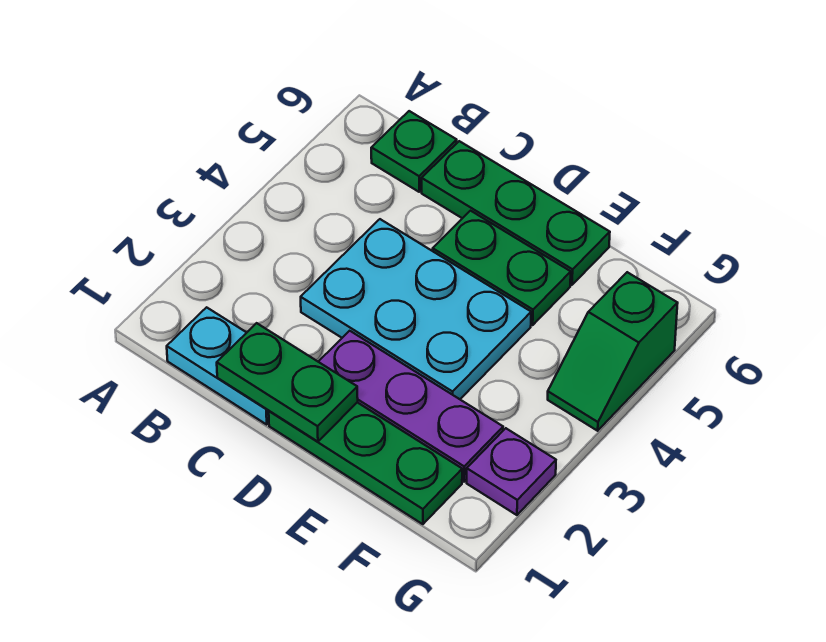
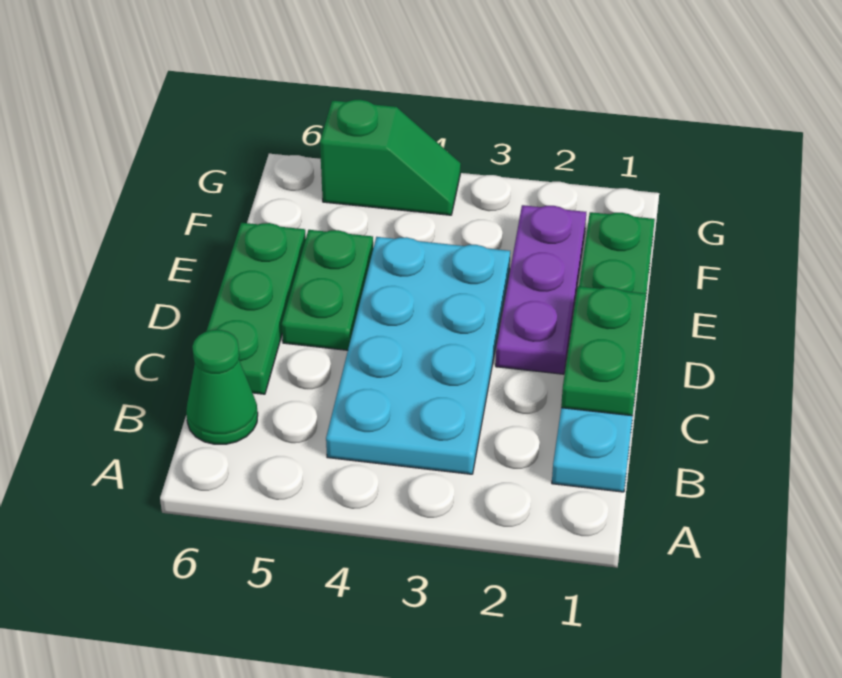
green plate B6 level 1 -> green cone B6 level 1
cyan plate C3:E4 level 1 -> cyan plate B3:E4 level 1
purple plate G2 level 1 -> none

